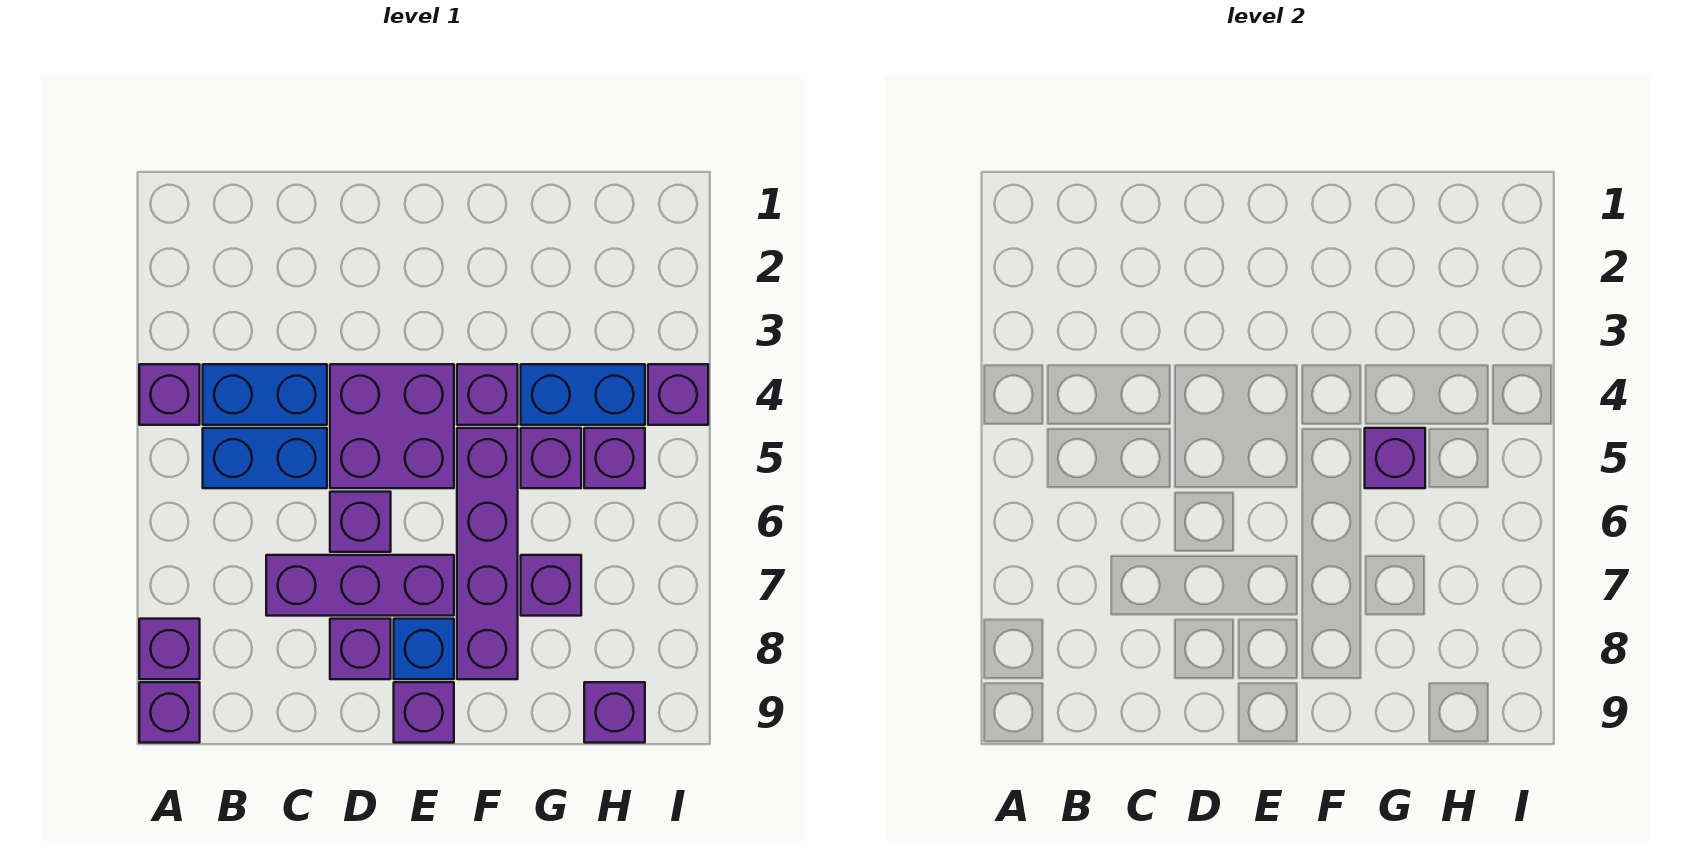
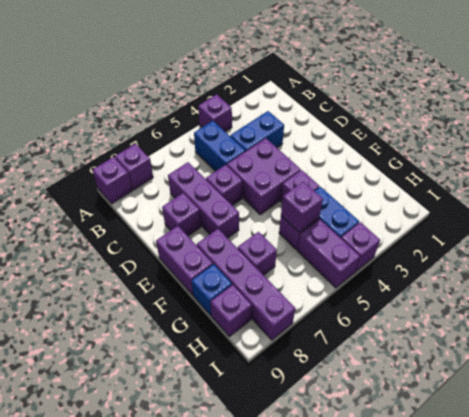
blue brick B4:C4 level 1 -> blue brick C3:C4 level 1
blue brick E8 level 1 -> blue brick G9 level 1
purple brick E9 level 1 -> purple brick E9:F9 level 1
purple brick F5:F8 level 1 -> purple brick F8:I8 level 1
purple brick H5 level 1 -> purple brick H5:I5 level 1

